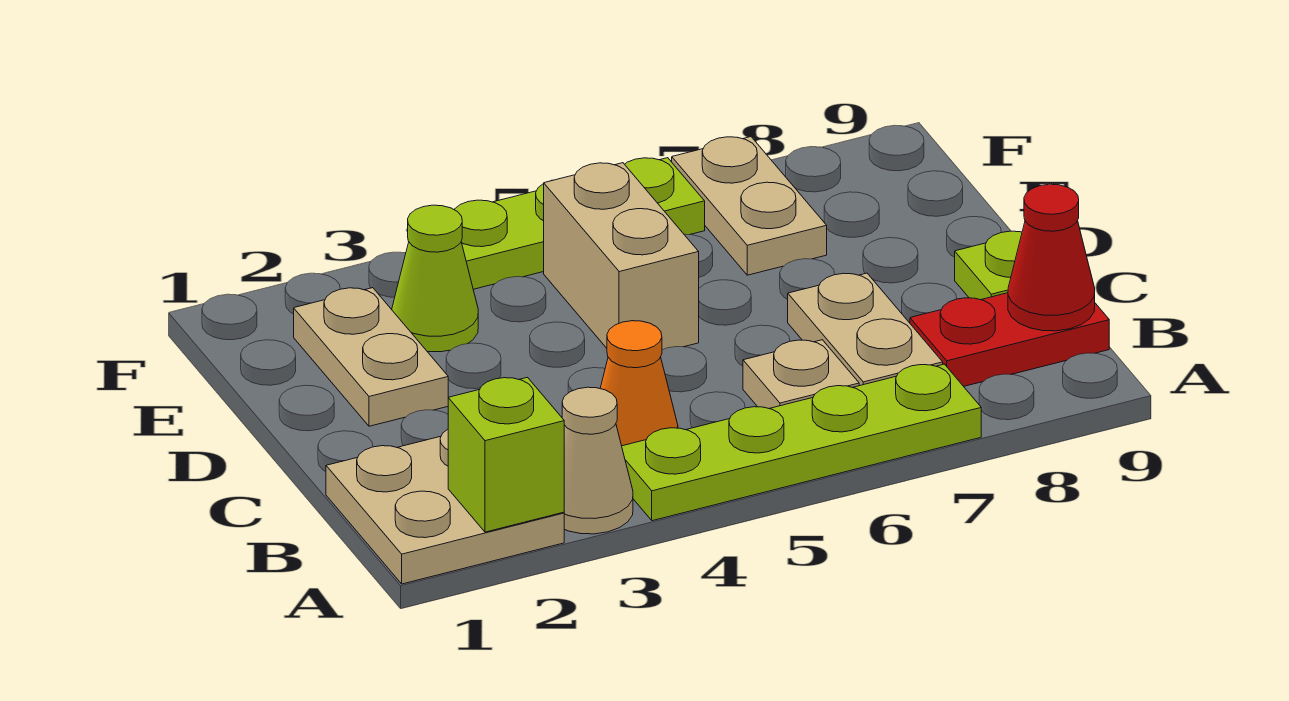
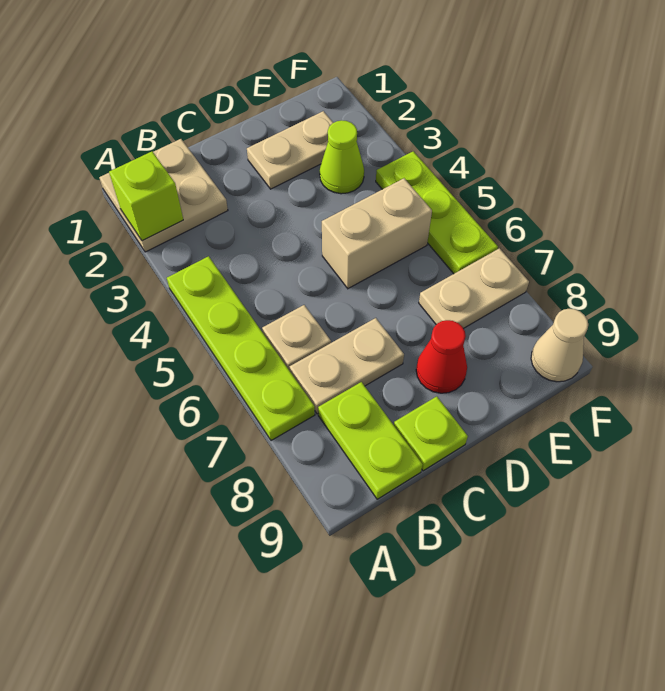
tan cone A3 level 1 -> tan cone F9 level 1
orange cone B4 level 1 -> none
red plate B8:B9 level 1 -> lime plate B8:B9 level 1
red cone B9 level 2 -> red cone D8 level 1

